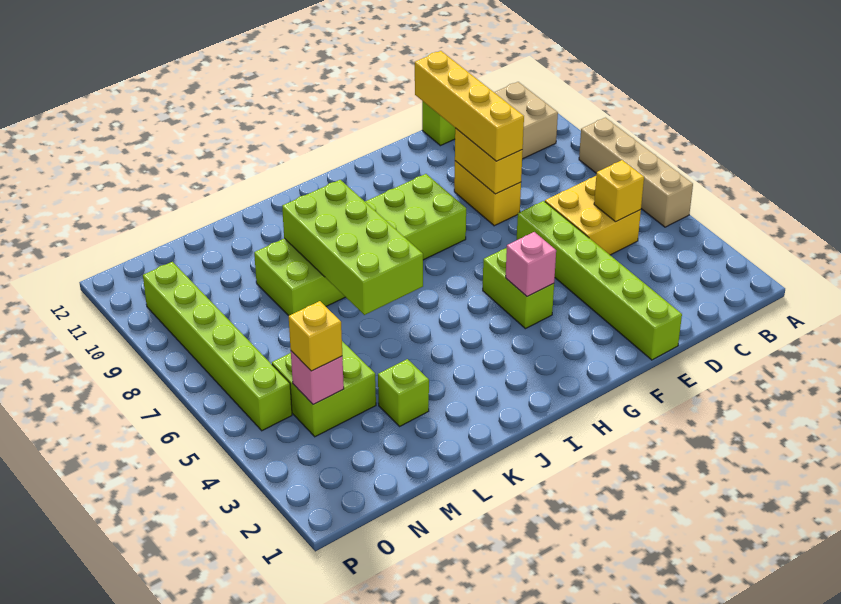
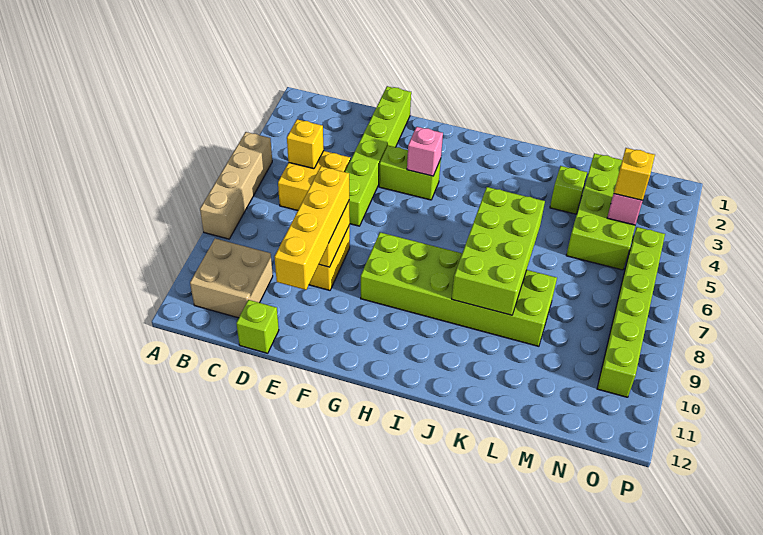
lime brick G4:G5 level 1 -> lime brick F4:G4 level 1
lime brick M4:N5 level 1 -> lime brick M2:N5 level 1

